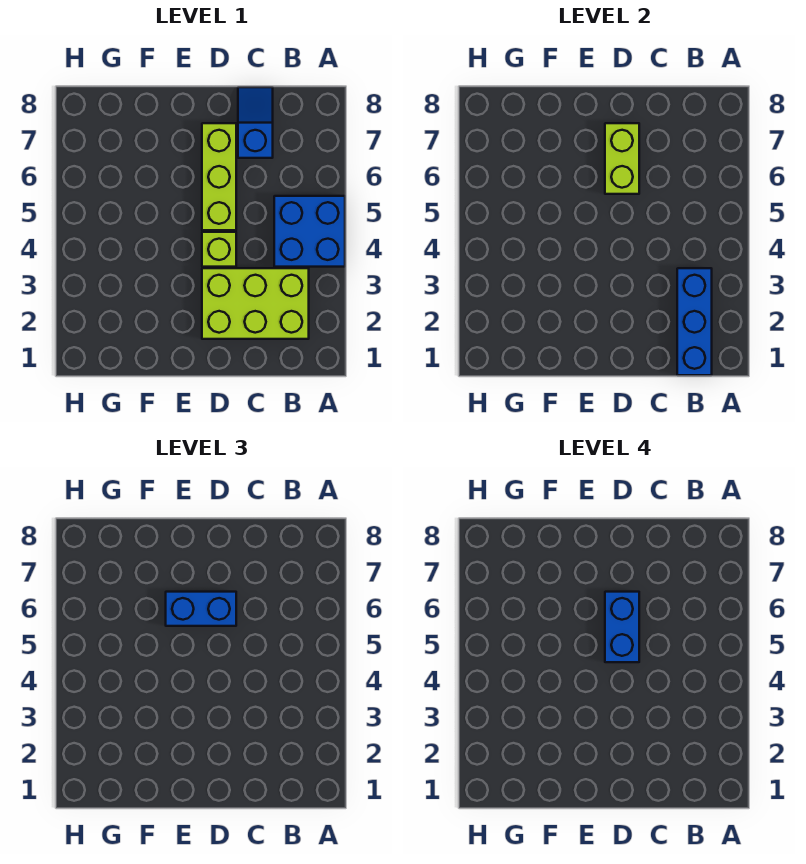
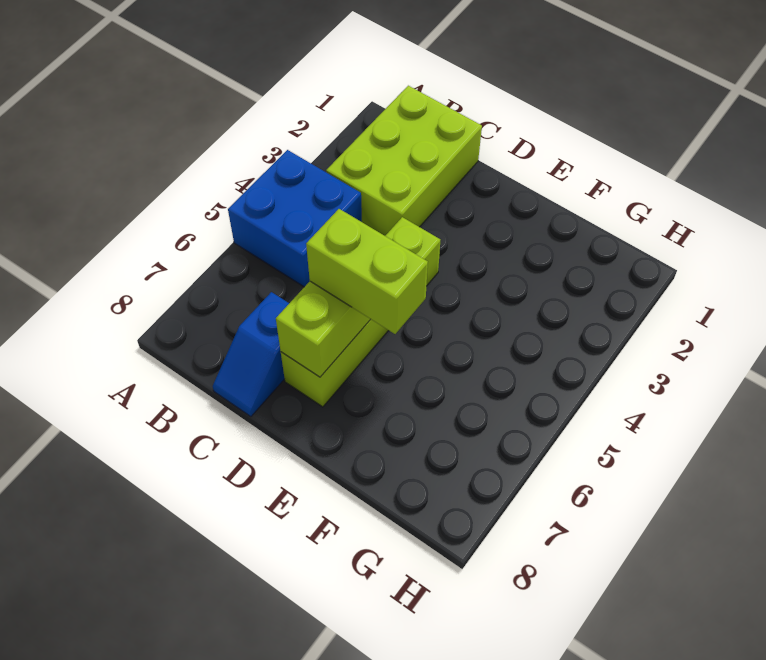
blue brick B1:B3 level 2 -> none
lime brick B2:D3 level 1 -> lime brick B1:C3 level 1
blue brick D5:D6 level 4 -> none
blue brick D6:E6 level 3 -> lime brick D6:E6 level 3

